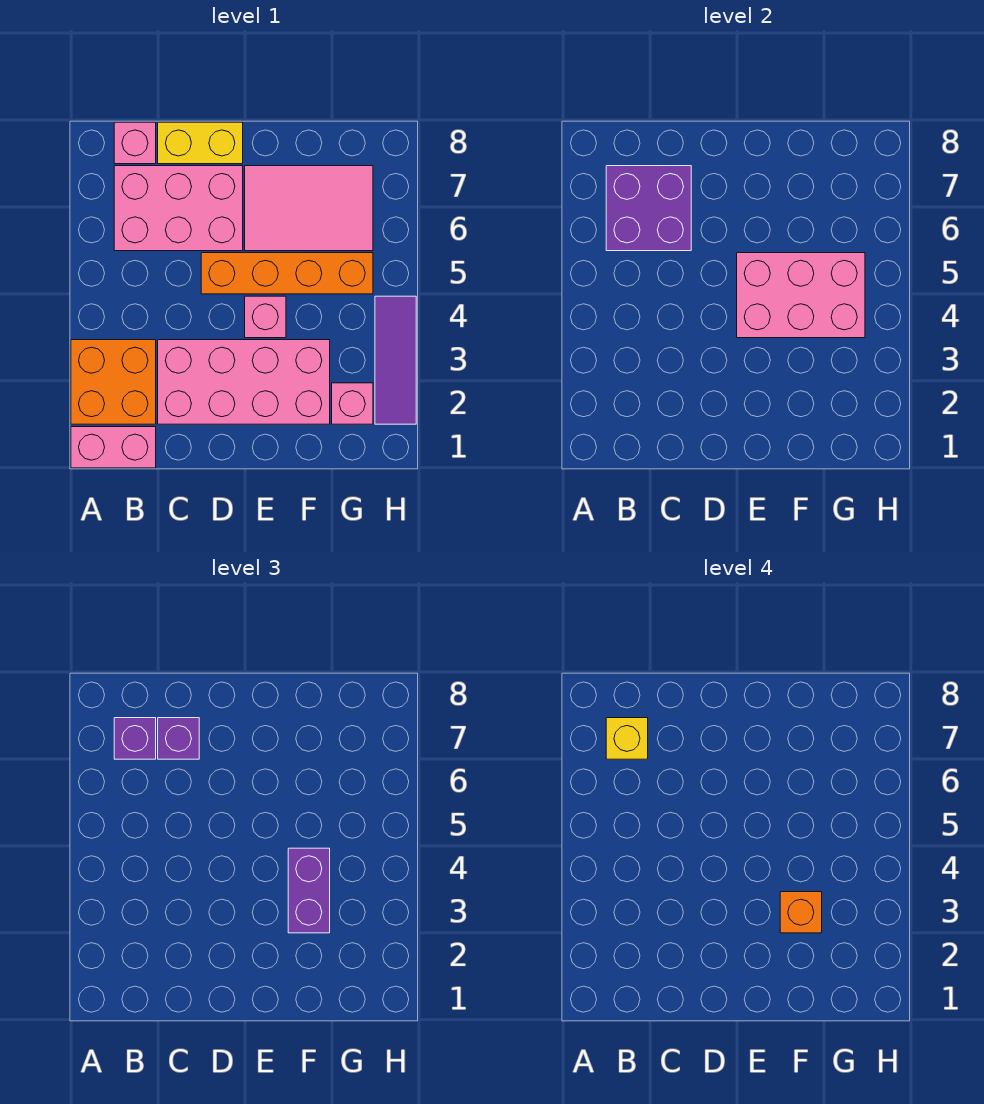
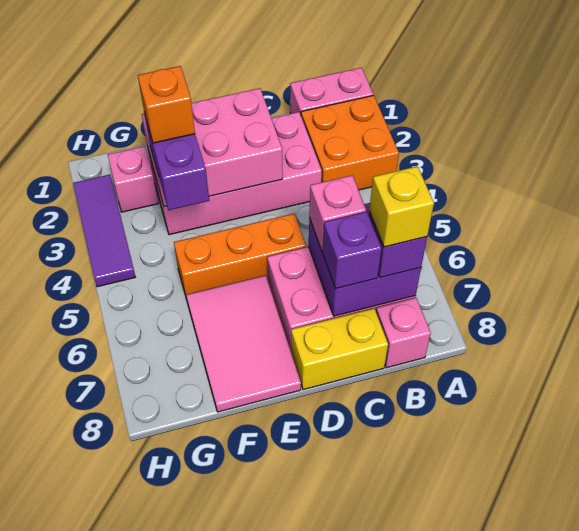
orange brick D5:G5 level 1 -> orange brick D5:F5 level 1
pink brick E4 level 1 -> pink brick C6 level 3
pink brick E4:G5 level 2 -> pink brick D2:F3 level 2
pink tile E6:G7 level 1 -> pink tile E6:F8 level 1

